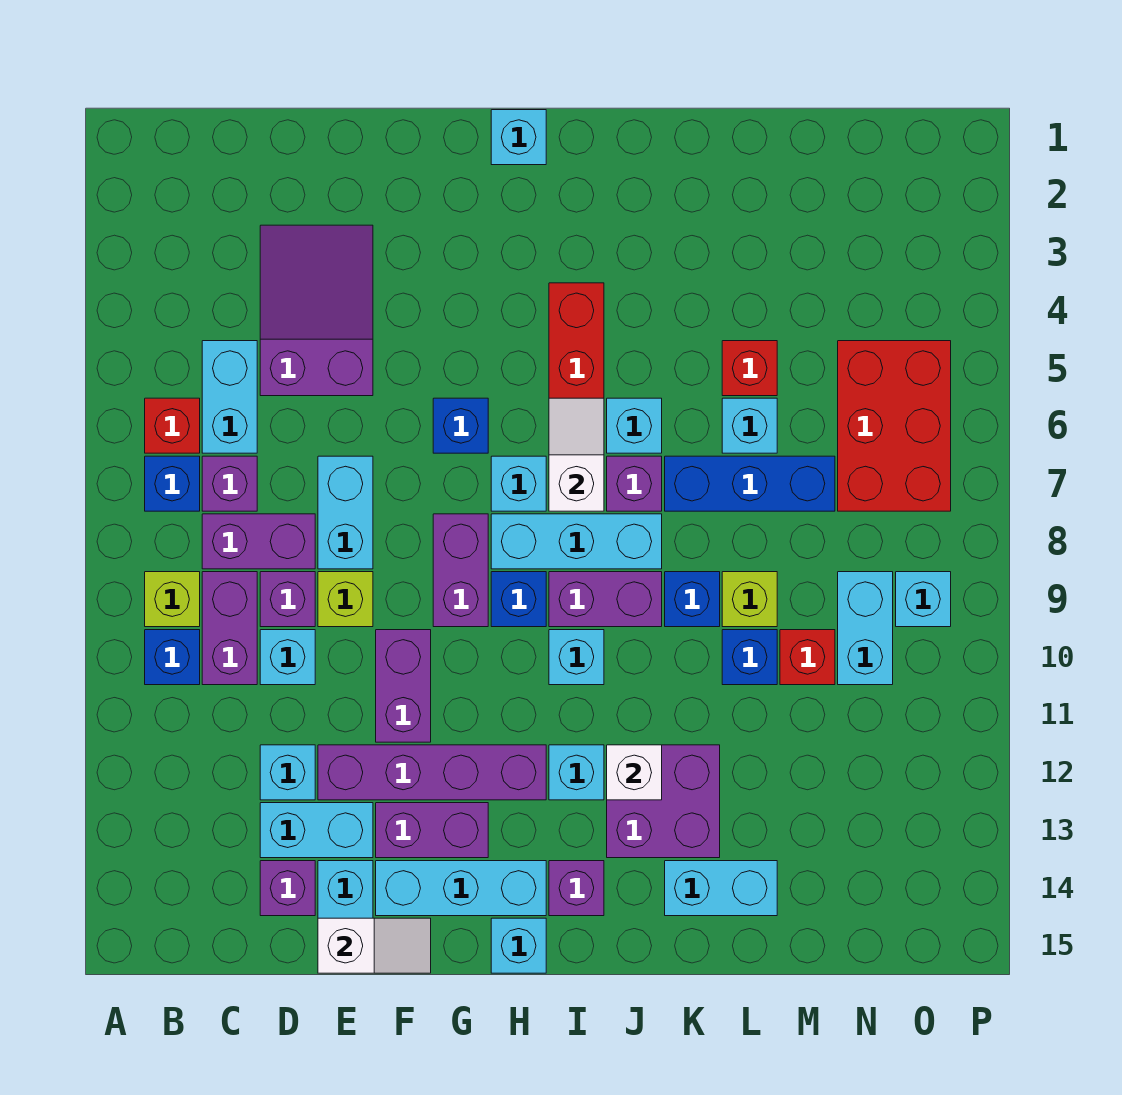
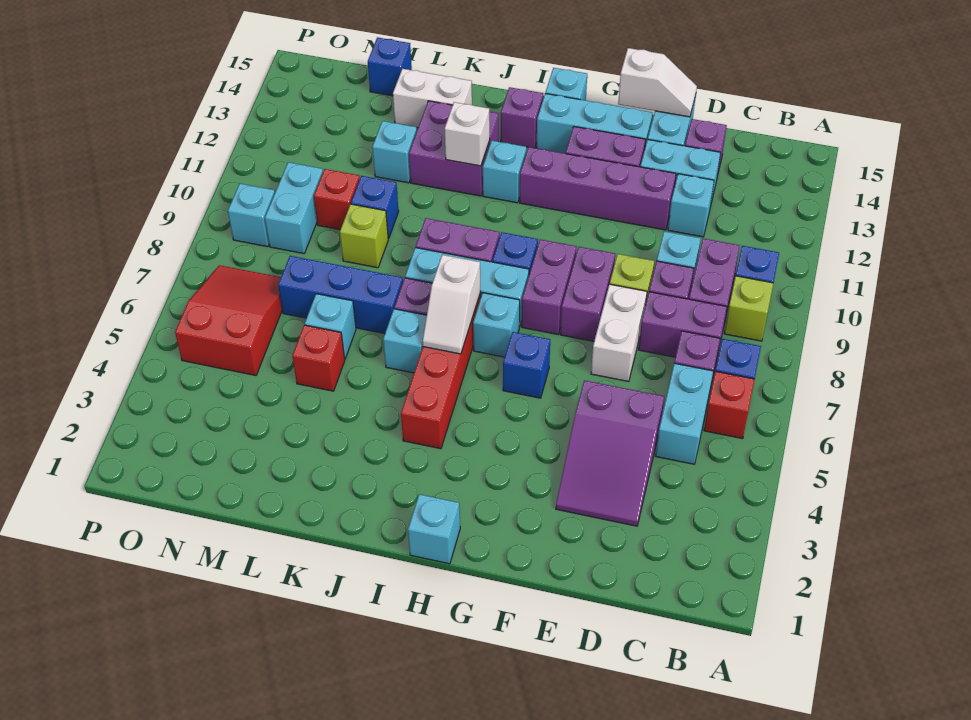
cyan brick E7:E8 level 1 -> white brick E7:E8 level 1
white slope E15:F15 level 2 top E -> white slope E15:F15 level 2 top F
purple brick F10:F11 level 1 -> purple brick F8:F9 level 1
cyan brick I10 level 1 -> cyan brick L12 level 1
blue brick K9 level 1 -> blue brick M15 level 1
cyan brick K14:L14 level 1 -> white brick K14:L14 level 1
red brick N5:O7 level 1 -> red slope N5:O7 level 1 top 5

